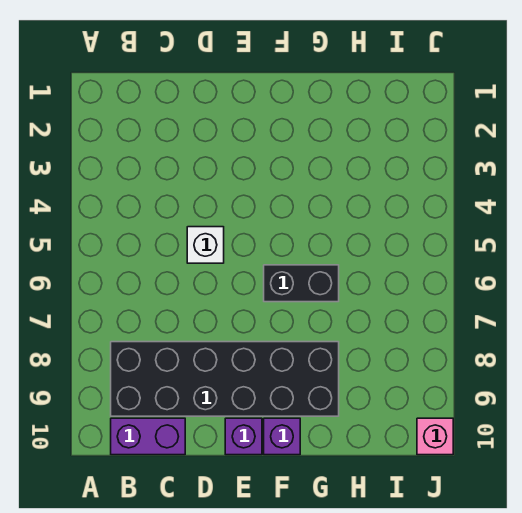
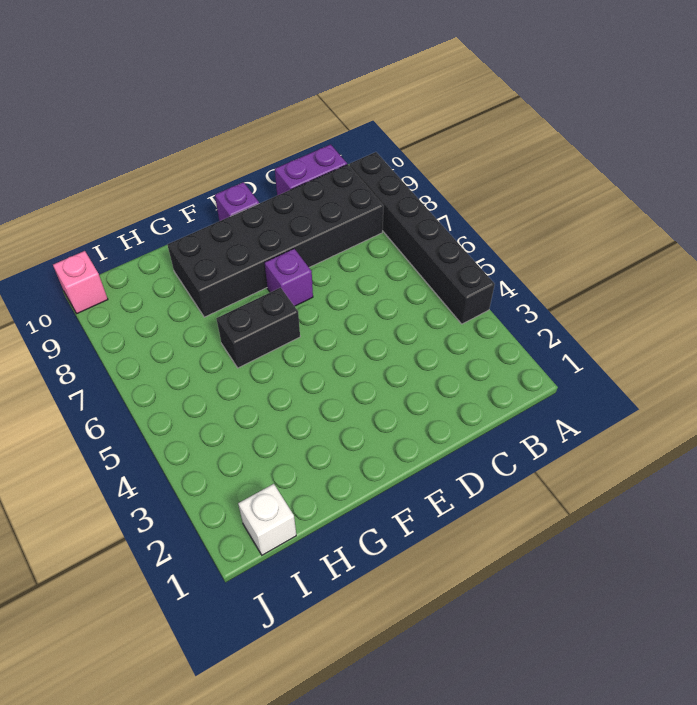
none -> black brick A4:A9 level 1
white brick D5 level 1 -> white brick I1 level 1
purple brick F10 level 1 -> purple brick E7 level 1

